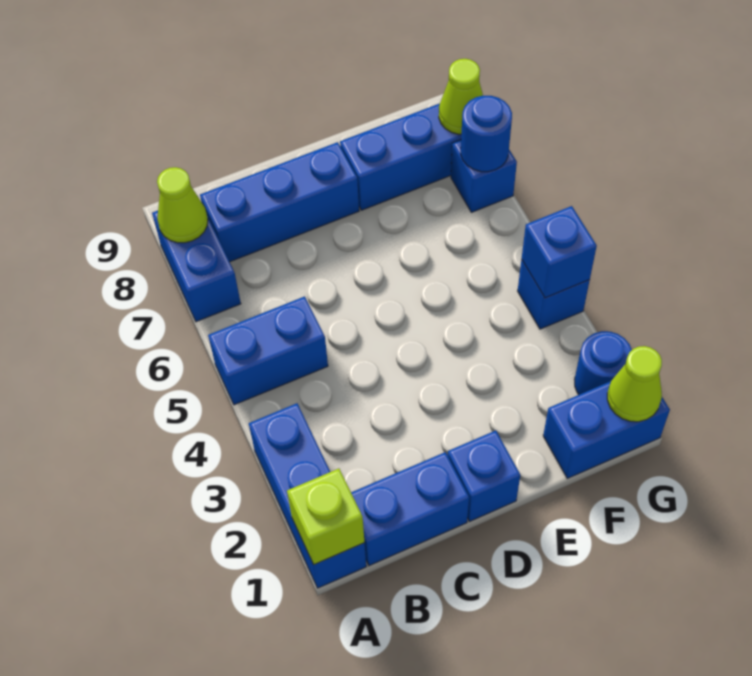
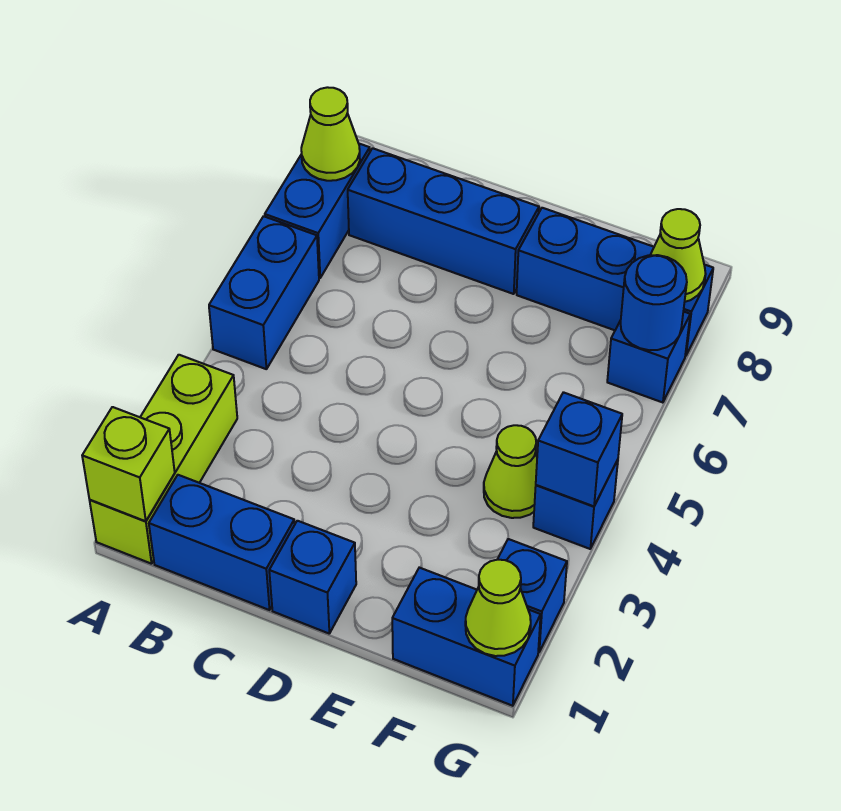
blue brick A1:A3 level 1 -> lime brick A1:A3 level 1
blue brick A5:B5 level 1 -> blue brick A5:A6 level 1
none -> lime cone F4 level 1
blue round brick G2 level 1 -> blue brick G2 level 1

